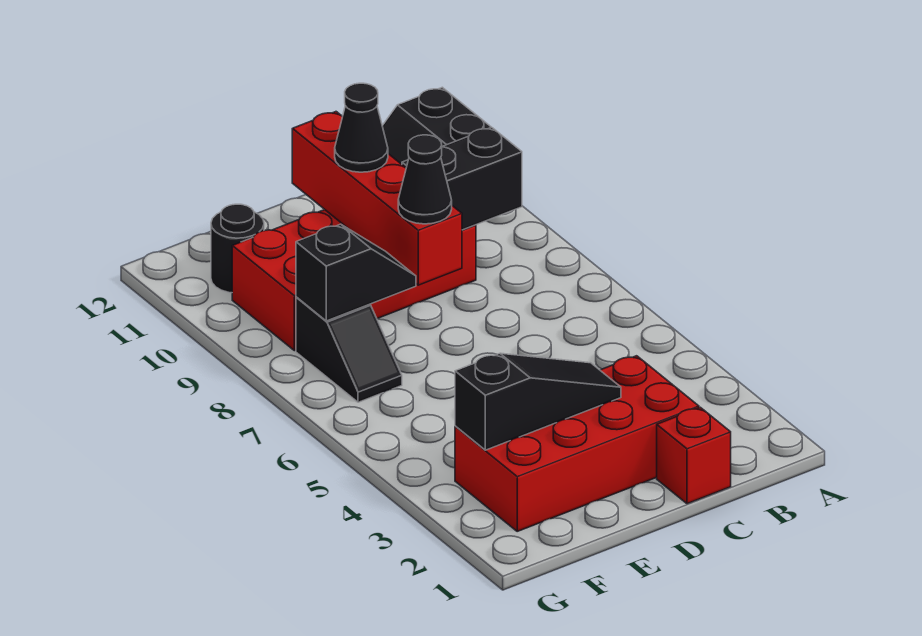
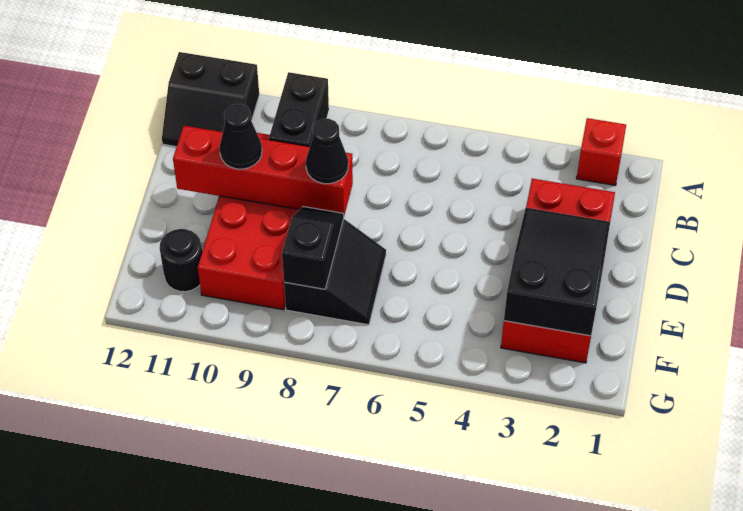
red brick C1 level 1 -> red brick A2 level 1
black slope D3:F3 level 2 top F -> black slope D2:F3 level 2 top F
black slope F7:F8 level 1 top 8 -> black slope E7:F8 level 1 top 8

